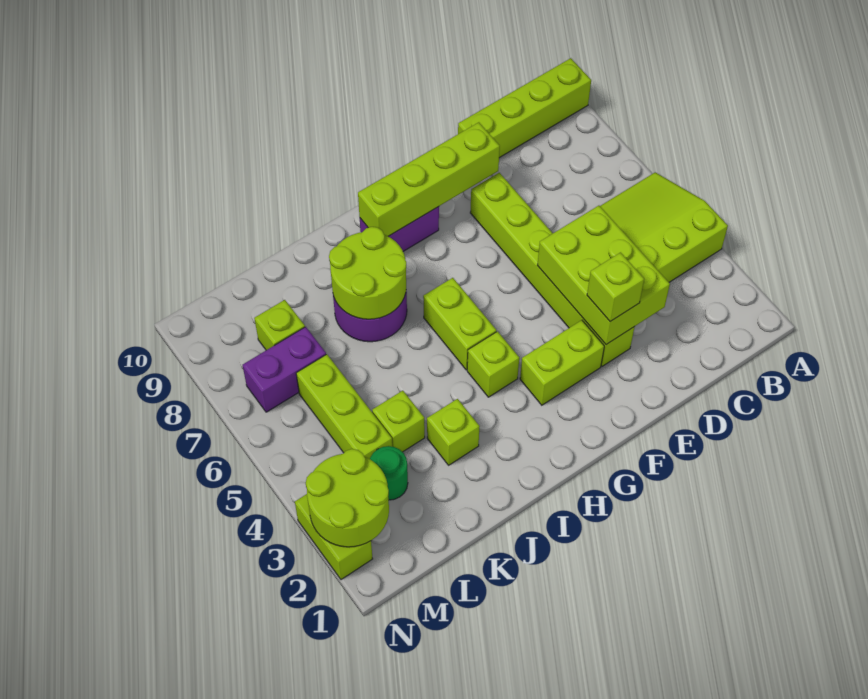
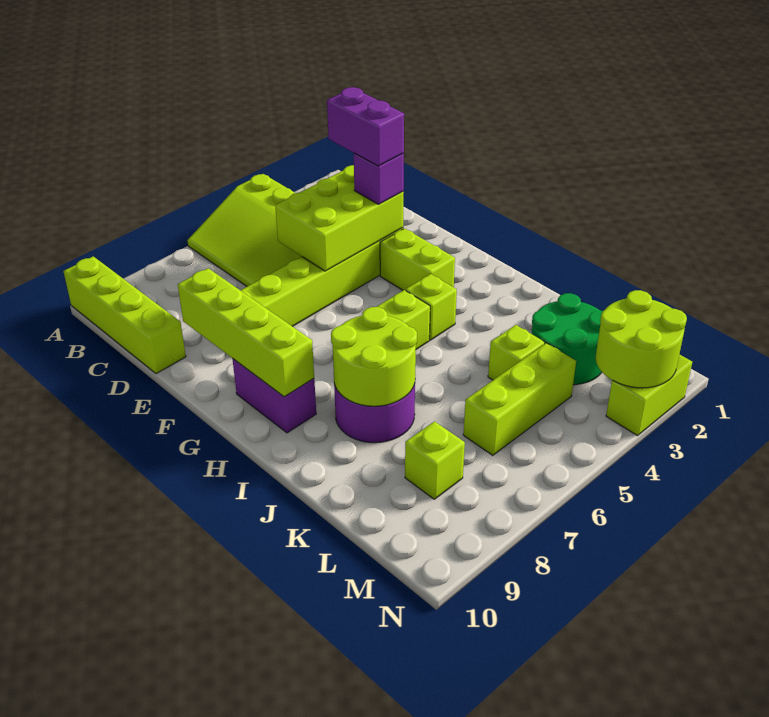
lime brick E3 level 3 -> purple brick E3 level 3
lime brick J3 level 1 -> none
green round brick L3 level 1 -> green round brick K2:L3 level 1
purple brick L7:M7 level 1 -> purple brick D3:E3 level 4

